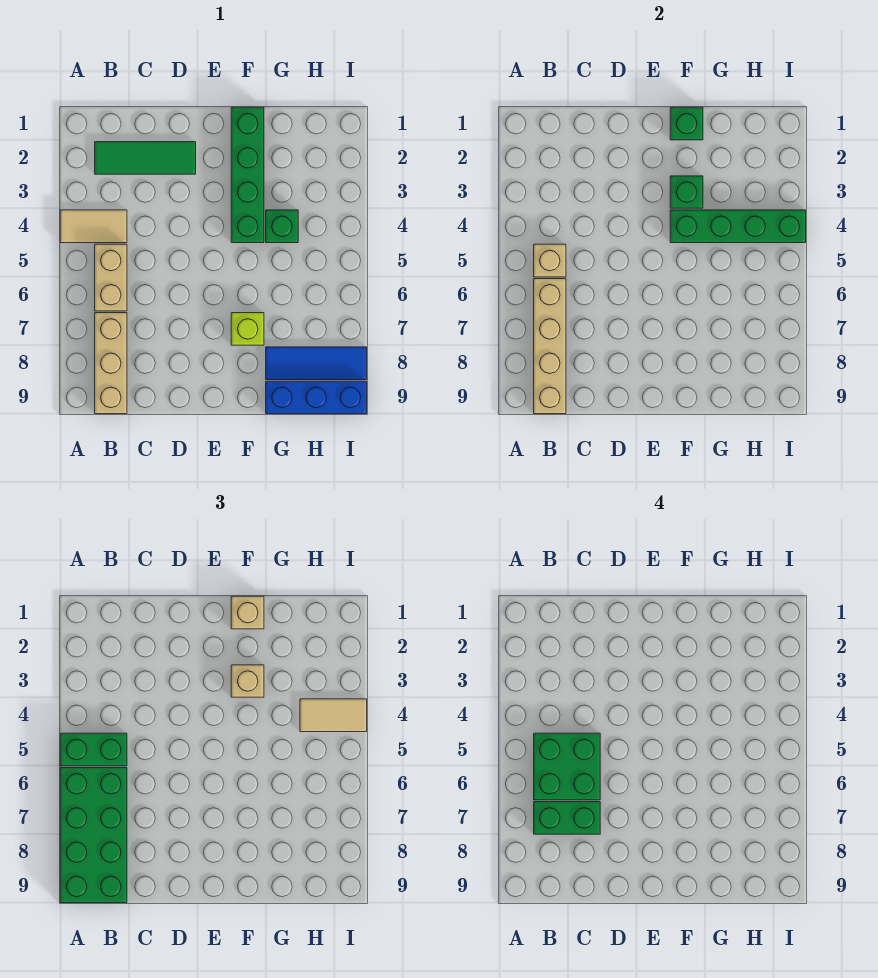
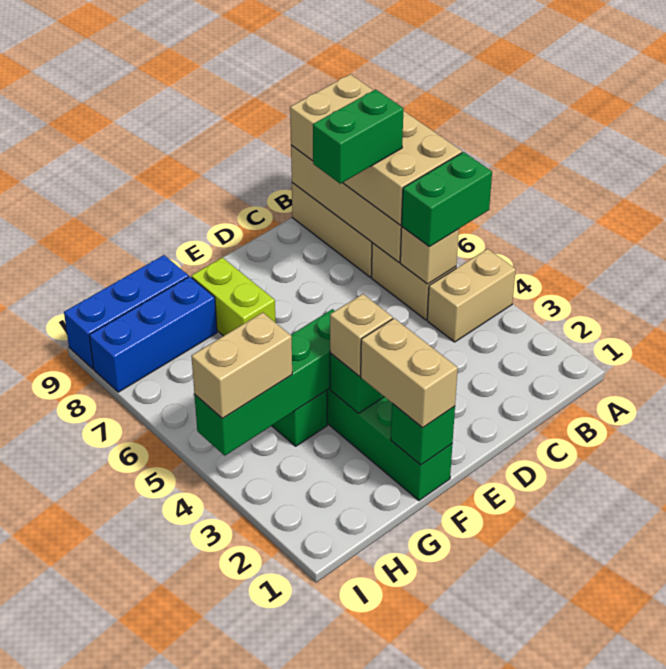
tan tile A4:B4 level 1 -> tan brick A4:B4 level 1
green brick A6:B9 level 3 -> tan brick A6:B9 level 3
green tile B2:D2 level 1 -> none
green brick B5:C6 level 4 -> none
tan brick F1 level 3 -> tan brick F1:F2 level 3
lime brick F7 level 1 -> lime brick F7:F8 level 1
blue tile G8:I8 level 1 -> blue brick G8:I8 level 1
tan tile H4:I4 level 3 -> tan brick H4:I4 level 3

